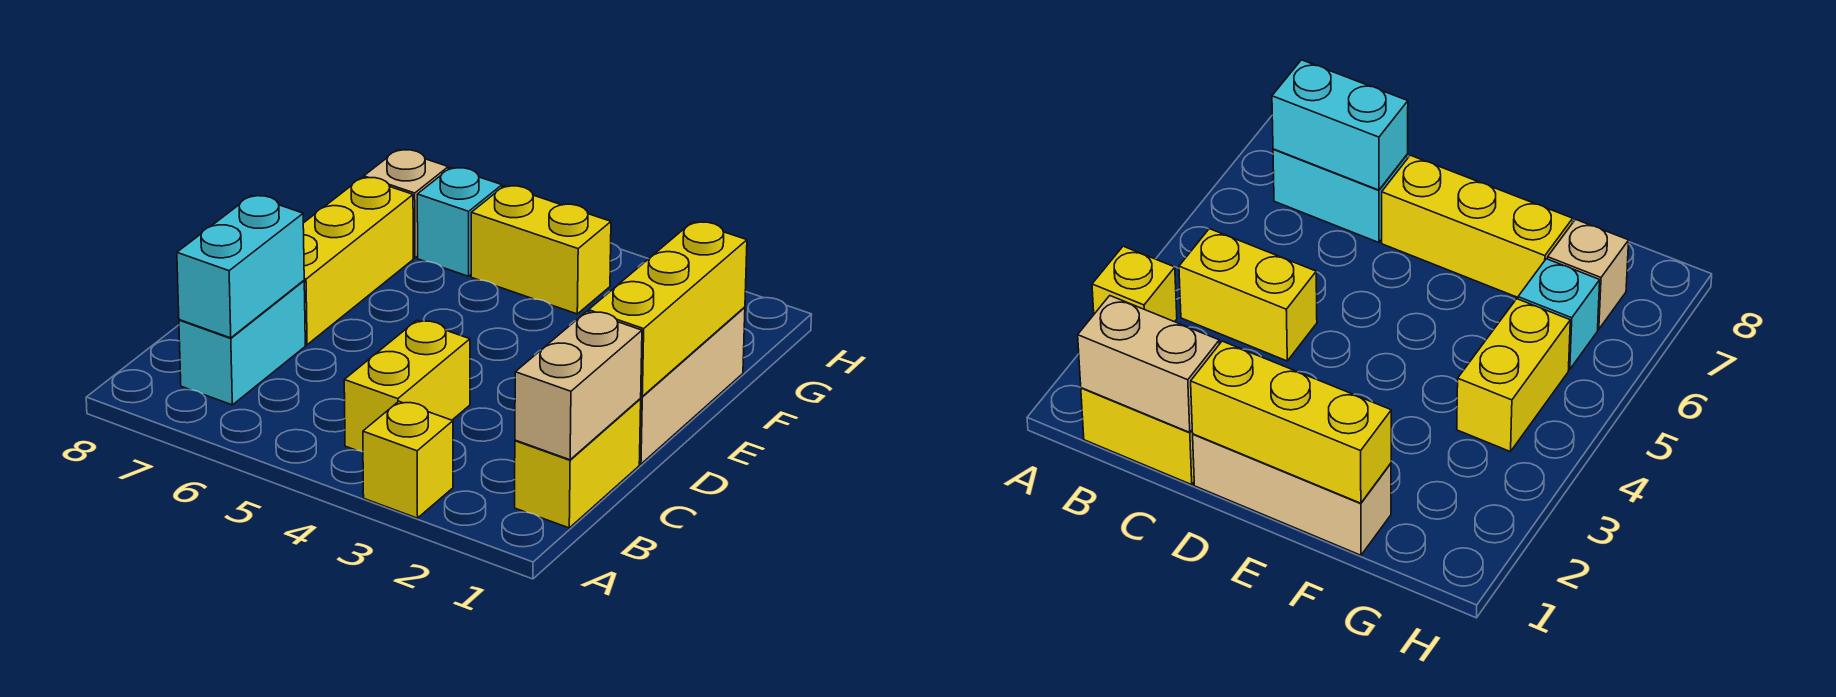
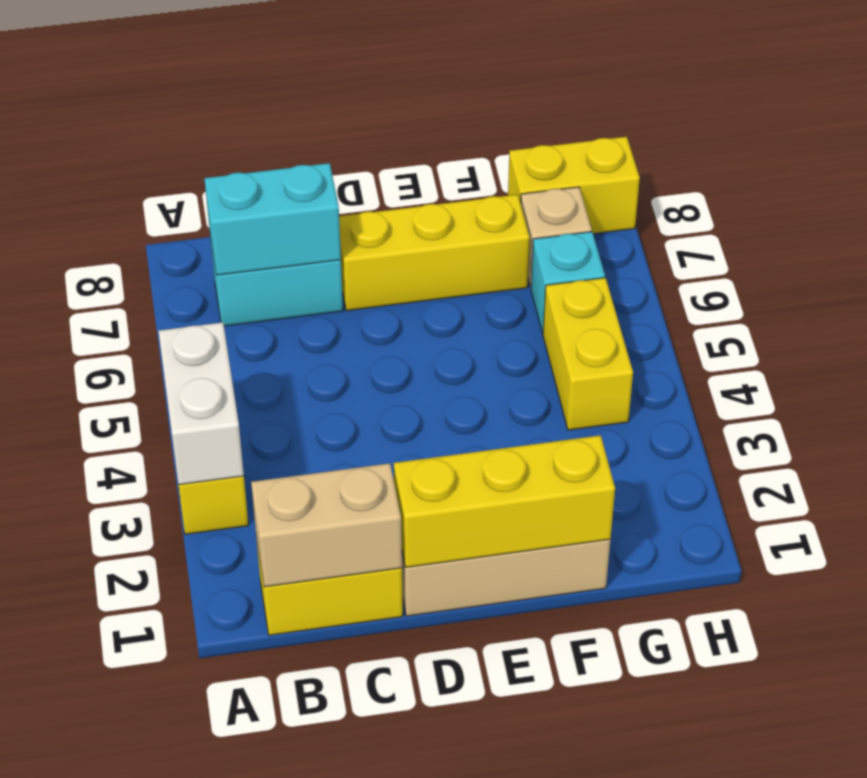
none -> white brick A3:A4 level 2
yellow brick B4:C4 level 1 -> yellow brick G8:H8 level 1

